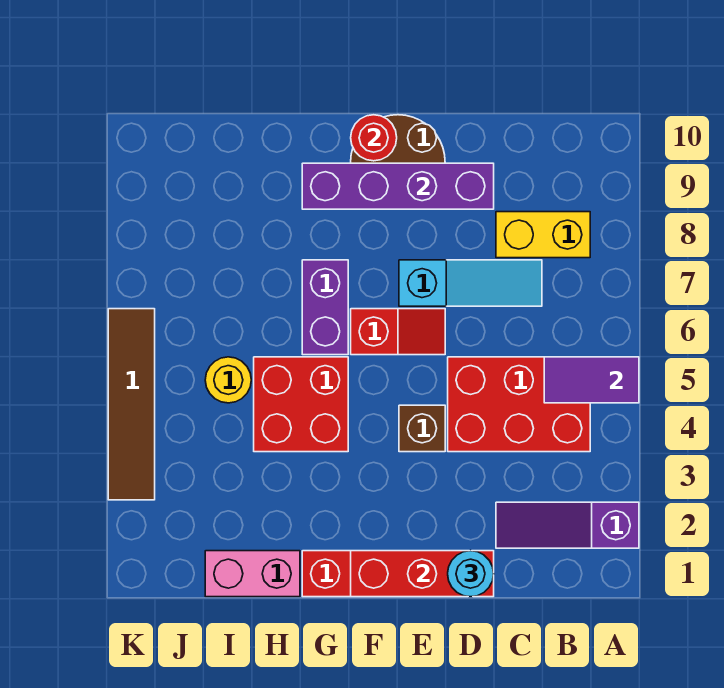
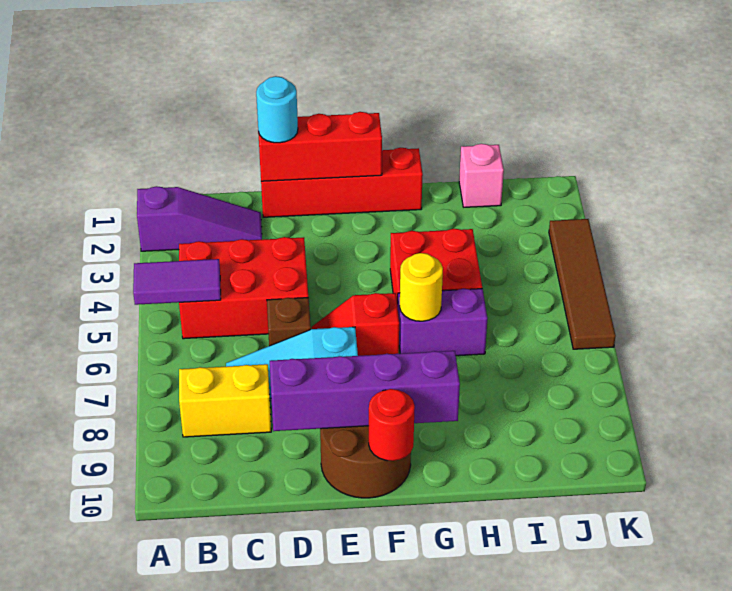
brown brick E4 level 1 -> brown brick D6 level 1
purple brick G6:G7 level 1 -> purple brick G6:H6 level 1
pink brick H1:I1 level 1 -> pink brick I1 level 1
yellow round brick I5 level 1 -> yellow round brick G6 level 2

